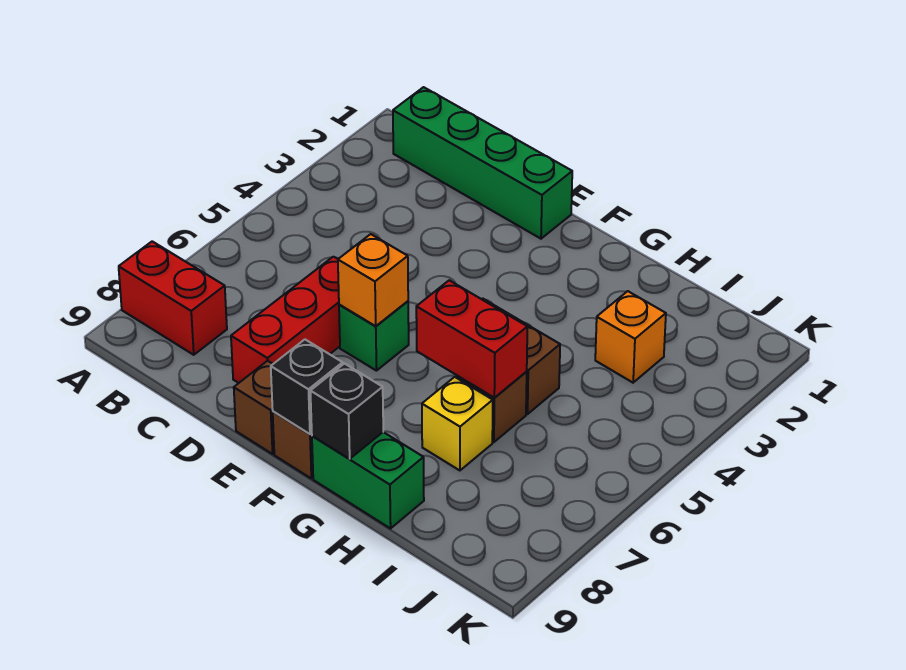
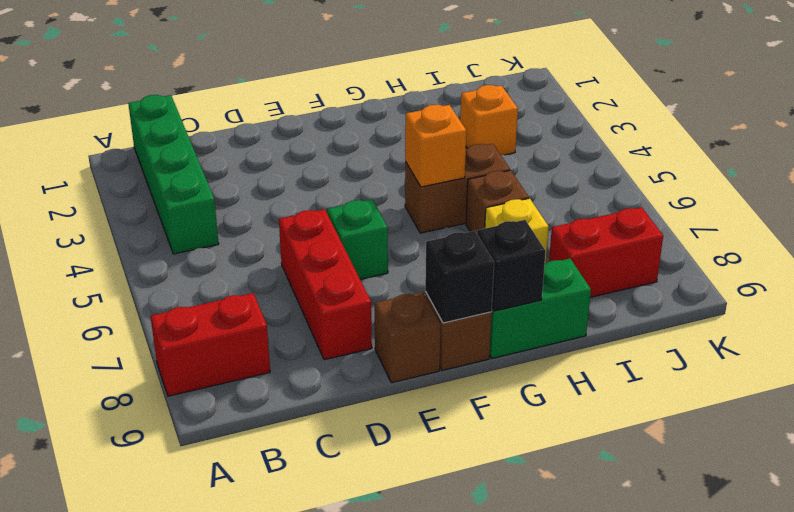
green brick B1:E1 level 1 -> green brick B1:B4 level 1
orange brick E6 level 2 -> orange brick G5 level 2
red brick G6:H6 level 2 -> red brick I8:J8 level 1

